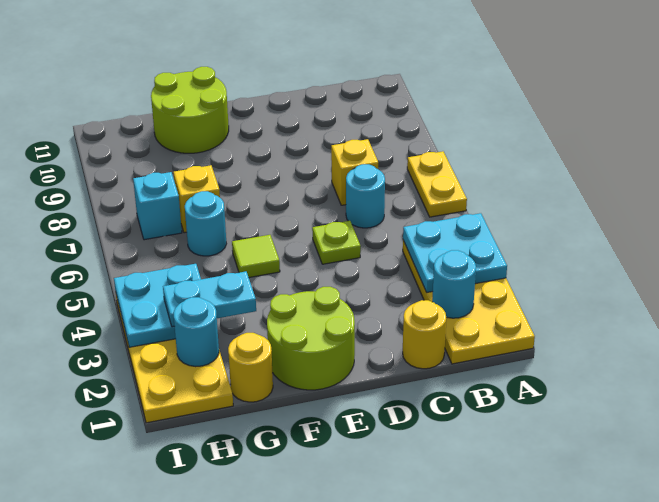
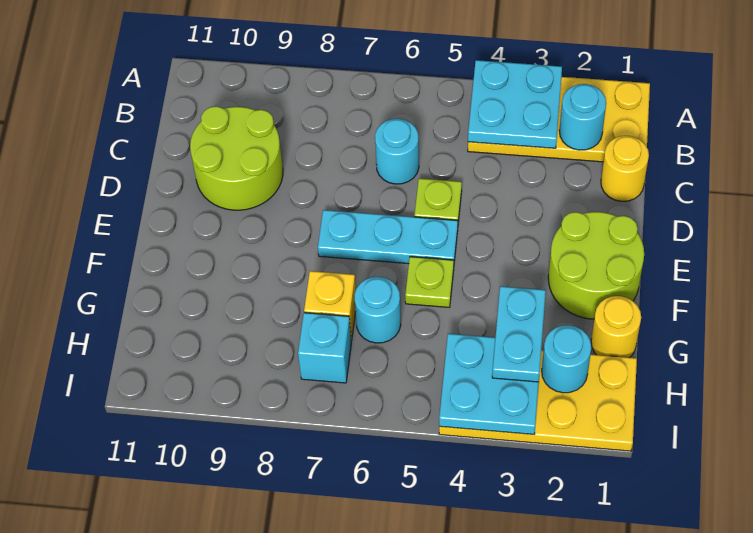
yellow plate A6:A7 level 1 -> none
yellow brick C7 level 1 -> none
none -> cyan plate E5:E7 level 1
lime tile F5 level 1 -> lime plate F5 level 1
lime round brick F10:G11 level 1 -> lime round brick C9:D10 level 1

